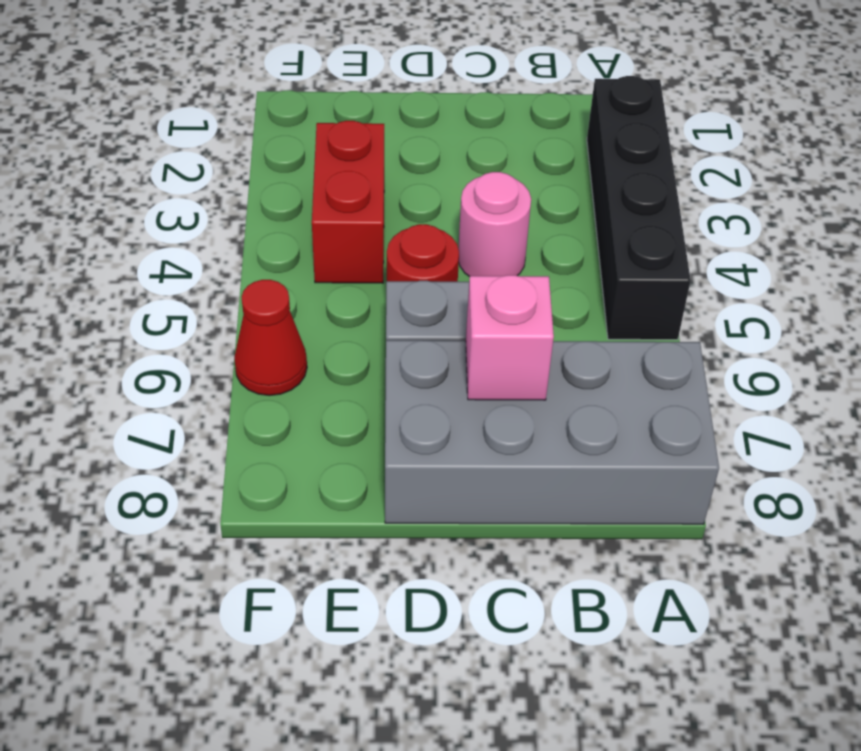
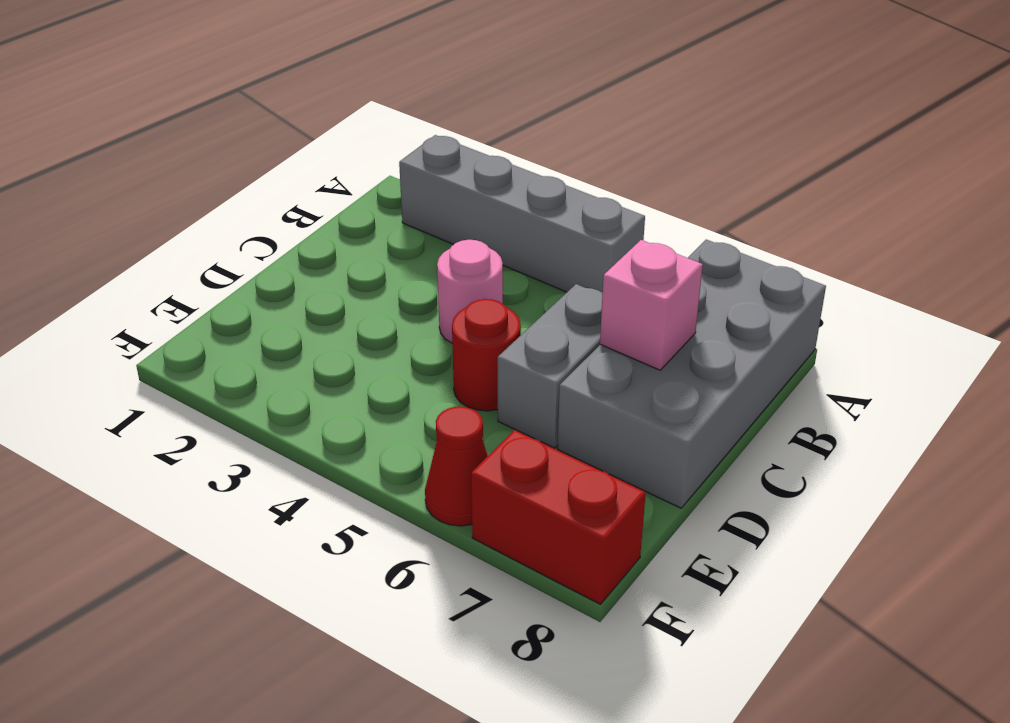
black brick A2:A5 level 1 -> grey brick A2:A5 level 1
red brick E3:E4 level 1 -> red brick F7:F8 level 1

